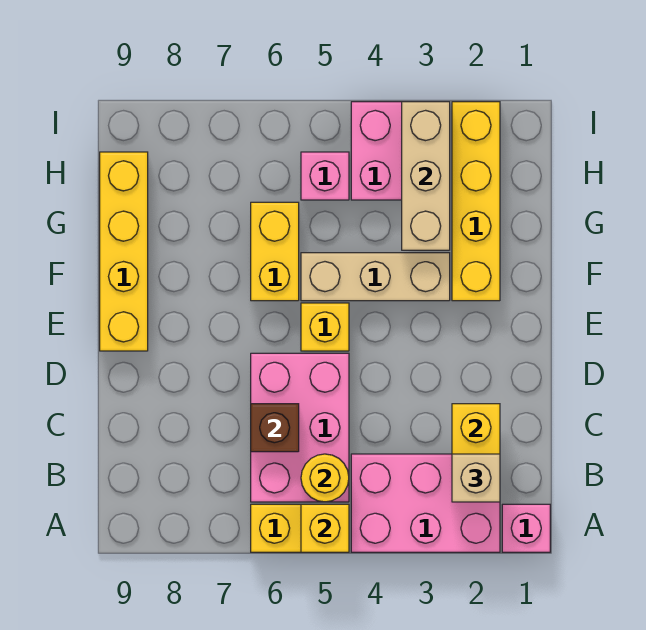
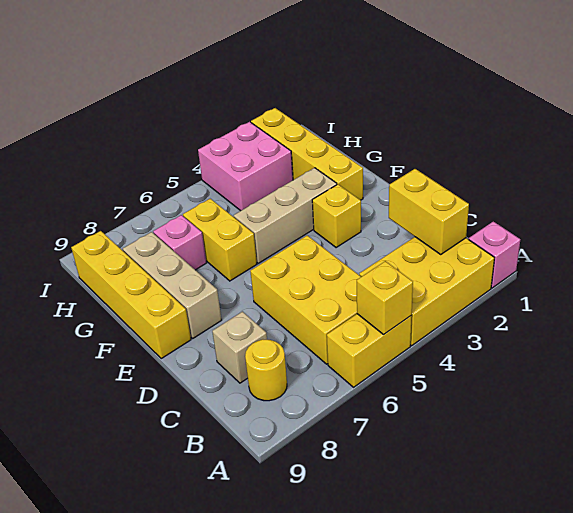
pink brick A2:B4 level 1 -> yellow brick A2:B4 level 1
tan brick B2 level 3 -> tan brick C8 level 1
pink brick B5:D6 level 1 -> yellow brick B5:D6 level 1
yellow round brick B5 level 2 -> yellow round brick B8 level 1
brown brick C6 level 2 -> none
yellow brick E5 level 1 -> yellow brick E3 level 1
tan brick G3:I3 level 2 -> tan brick E8:G8 level 1
pink brick H5 level 1 -> pink brick G7 level 1

